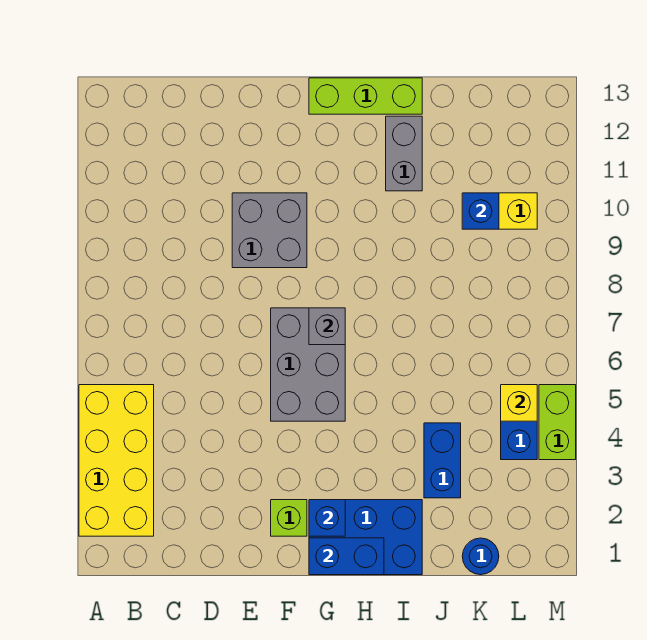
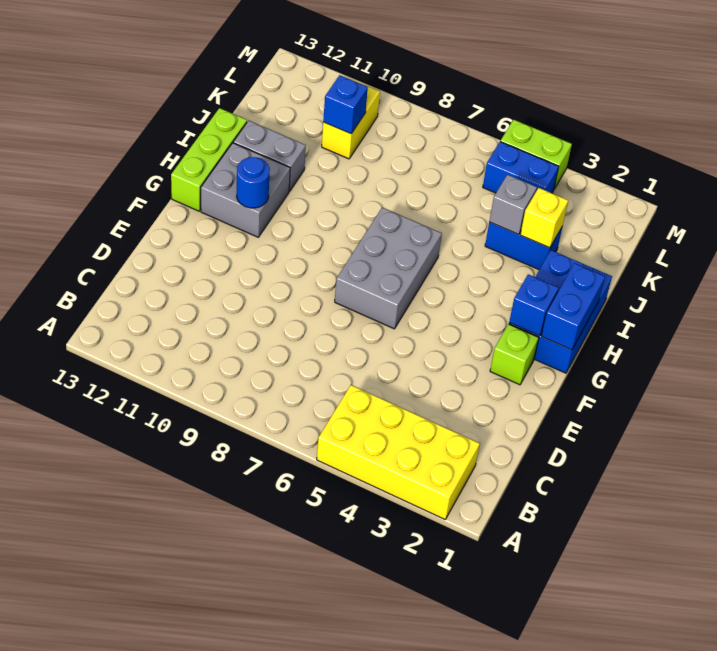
grey brick E9:F10 level 1 -> grey brick G11:H12 level 1
grey brick F5:G7 level 1 -> grey brick F6:H7 level 1
grey brick G7 level 2 -> grey brick J4 level 2
blue round brick K1 level 1 -> blue round brick G11 level 2
yellow brick L5 level 2 -> yellow brick J3 level 2

